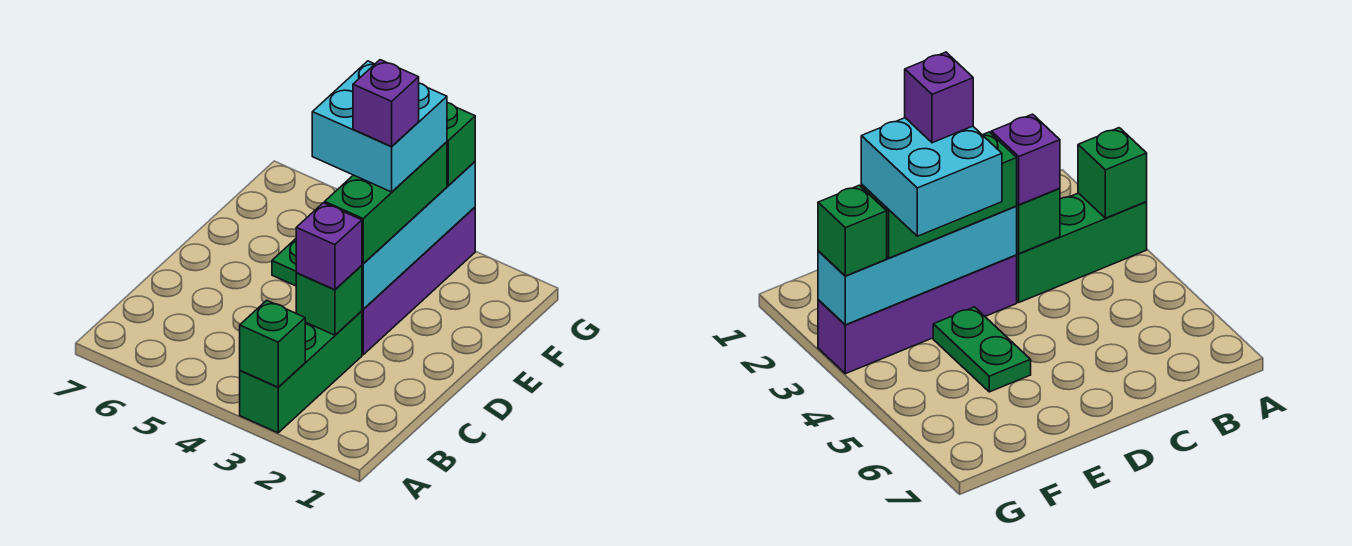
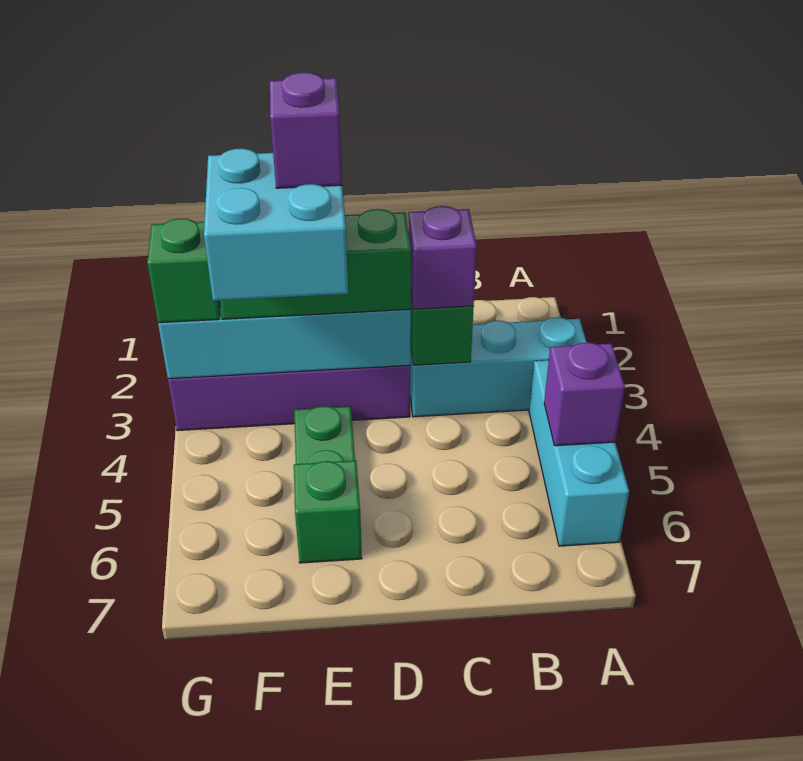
green brick A3:C3 level 1 -> cyan brick A3:C3 level 1
green brick A3 level 2 -> green brick E6 level 1
none -> cyan brick A4:A6 level 1
none -> purple brick A5 level 2

